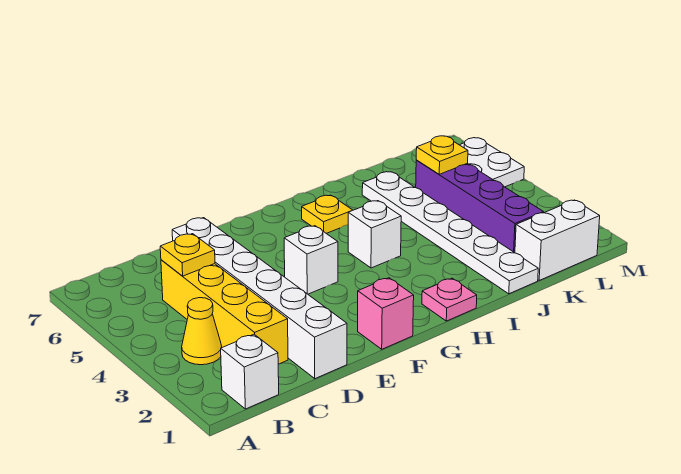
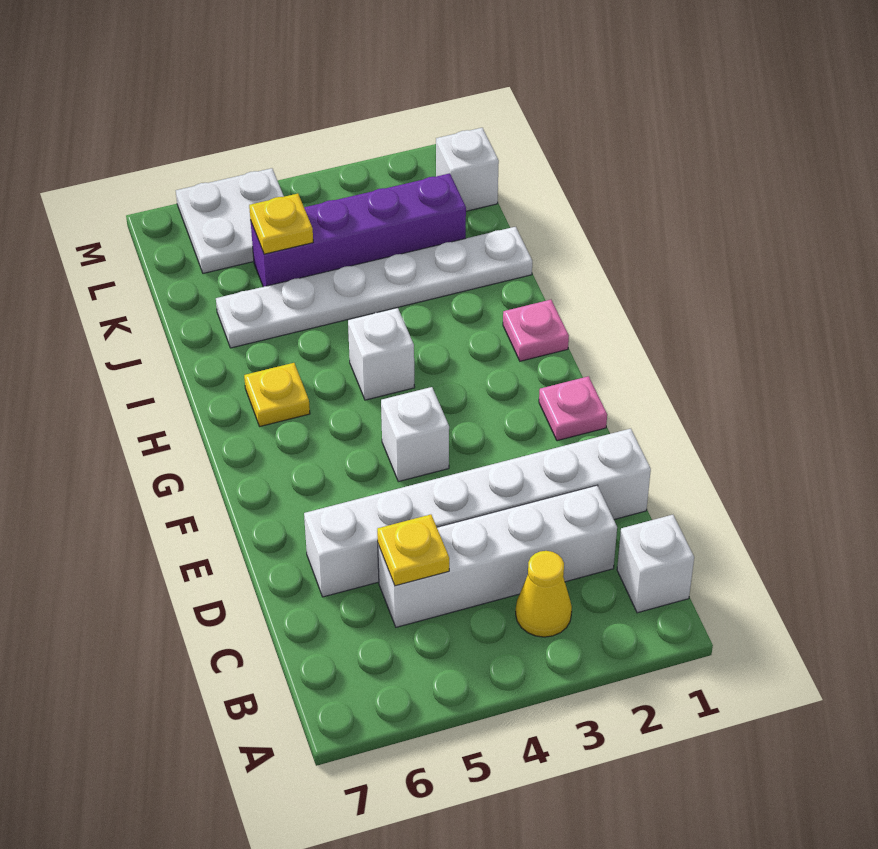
yellow brick C2:C5 level 1 -> white brick C2:C5 level 1
pink brick F1 level 1 -> pink plate F1 level 1
white brick K1:L1 level 1 -> white brick L1 level 1

